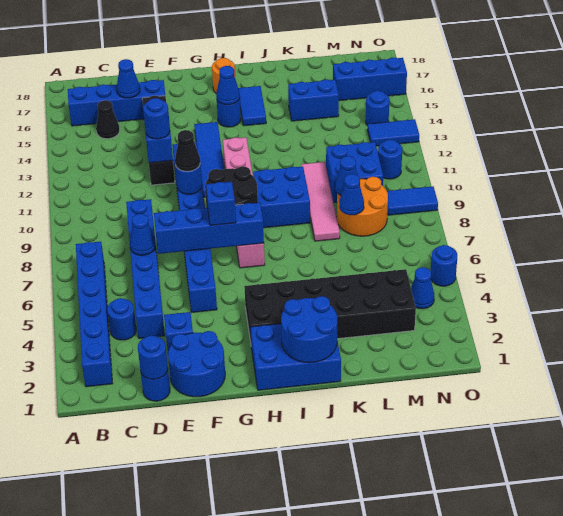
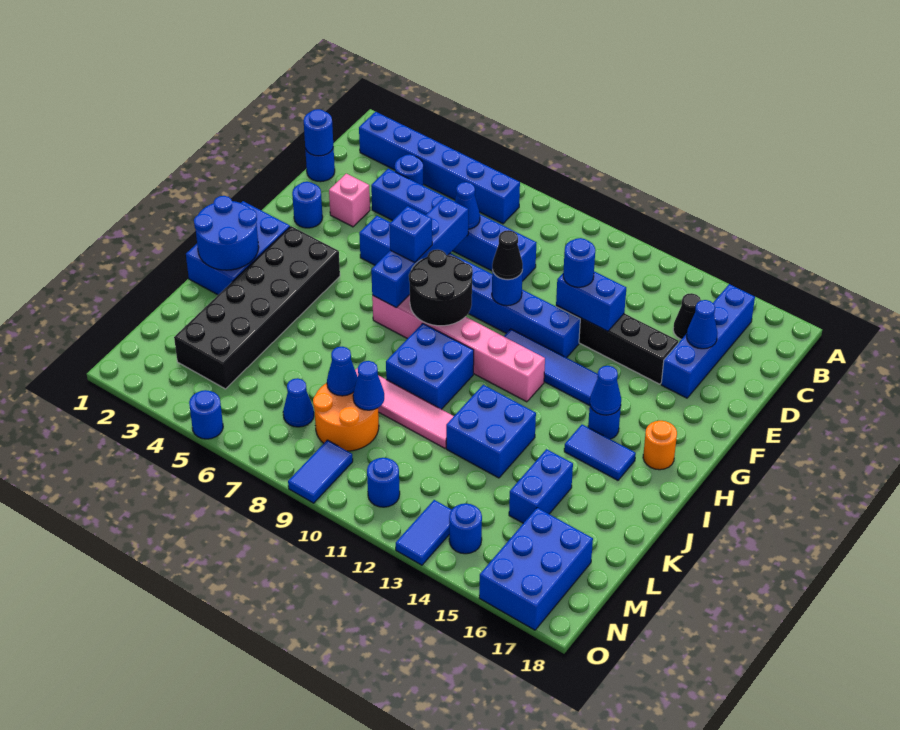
blue round brick E1:F2 level 1 -> blue round brick F2 level 1
blue brick E3 level 1 -> pink brick E3 level 1
blue brick L10:M11 level 1 -> blue brick J12:K13 level 1
blue brick M16:O16 level 1 -> blue brick M16:O17 level 1
blue cone N4 level 1 -> blue cone M7 level 1

